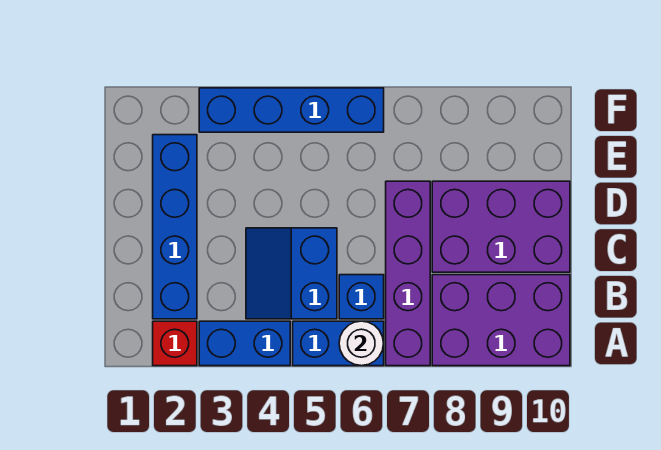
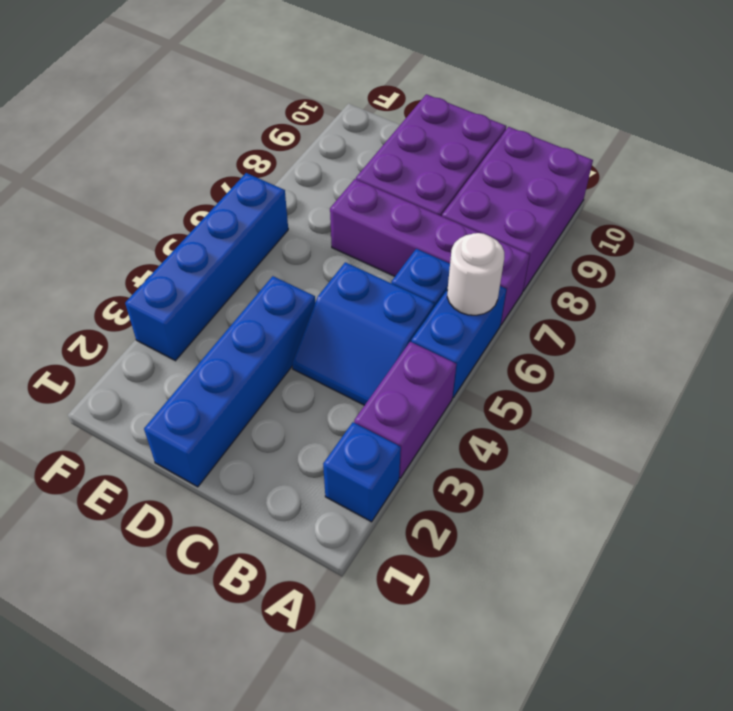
red brick A2 level 1 -> blue brick A2 level 1
blue brick A3:A4 level 1 -> purple brick A3:A4 level 1
blue brick B2:E2 level 1 -> blue brick D1:D4 level 1

